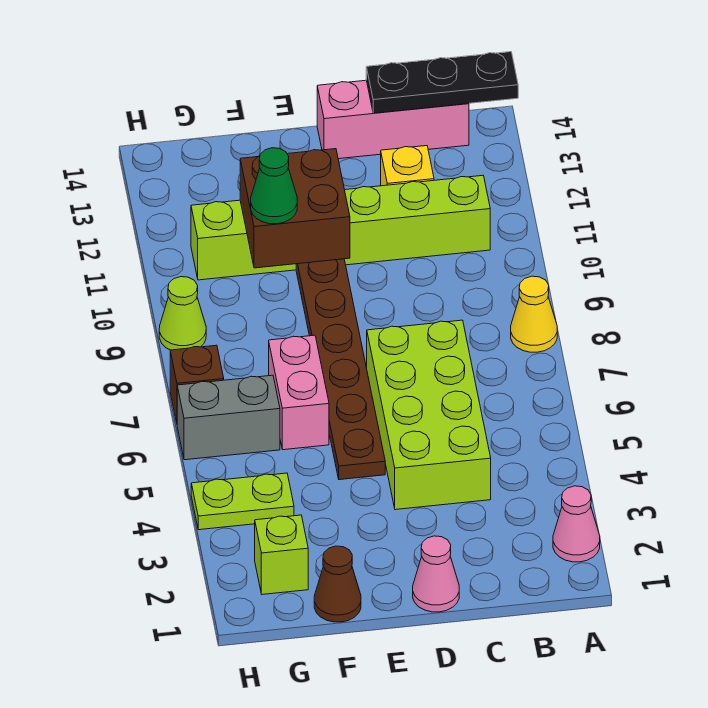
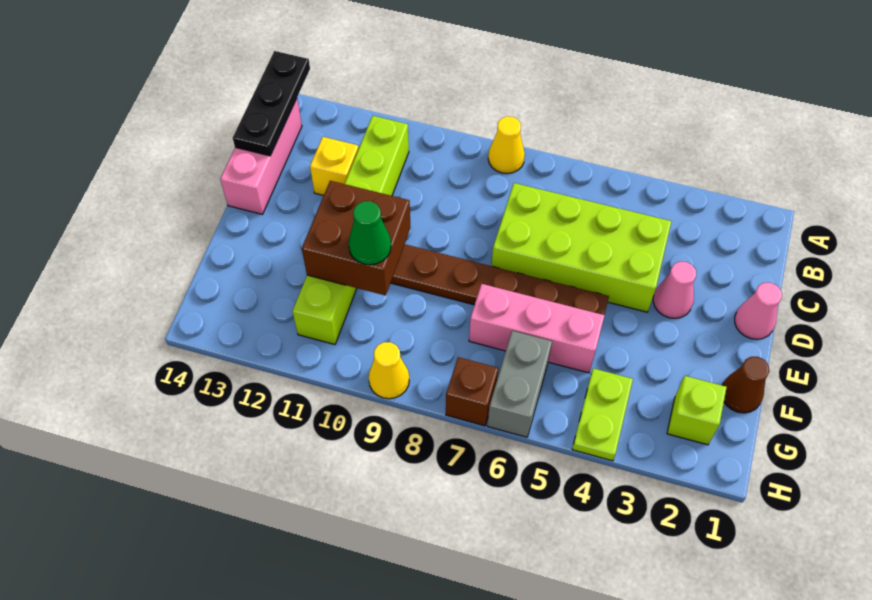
pink cone A2 level 1 -> pink cone D3 level 1
pink brick F6:F7 level 1 -> pink brick F5:F7 level 1
lime cone H9 level 1 -> yellow cone H9 level 1

